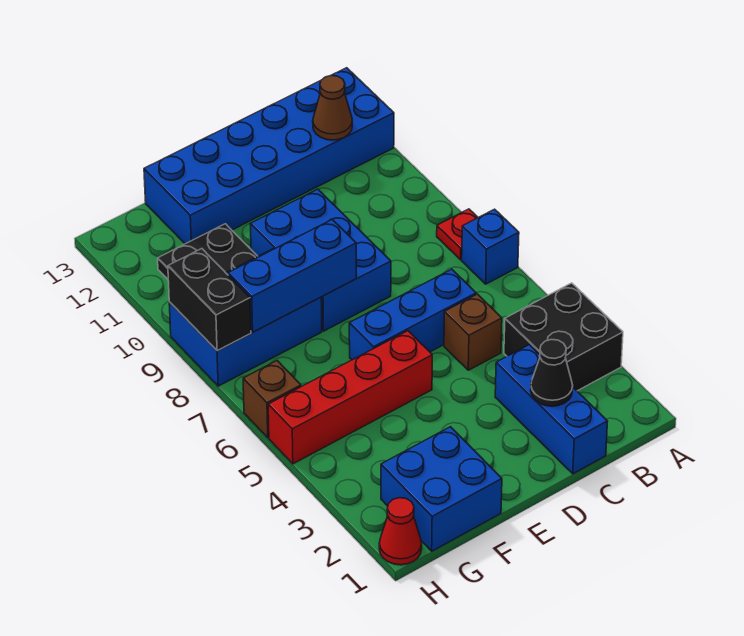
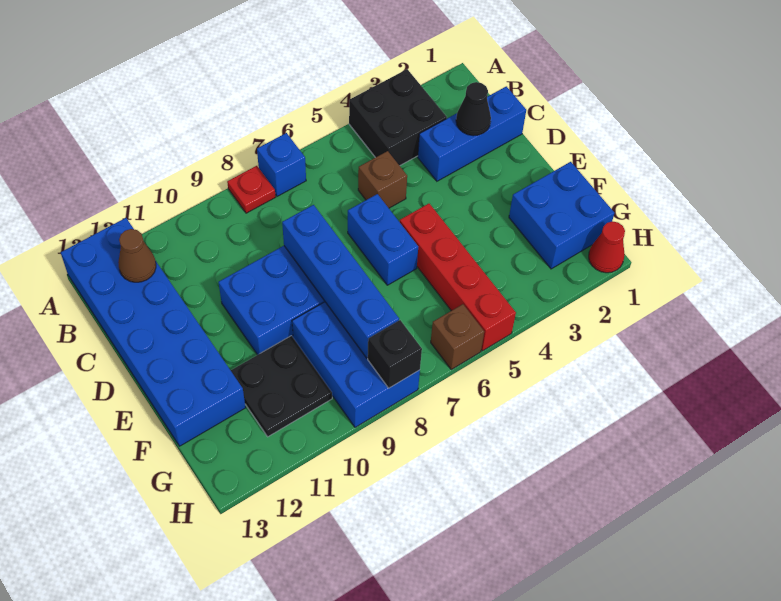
blue brick C6:E6 level 1 -> blue brick D6:E6 level 1
blue brick E8:G8 level 2 -> blue brick D8:G8 level 2
black brick H8:H9 level 2 -> black brick H8 level 2

